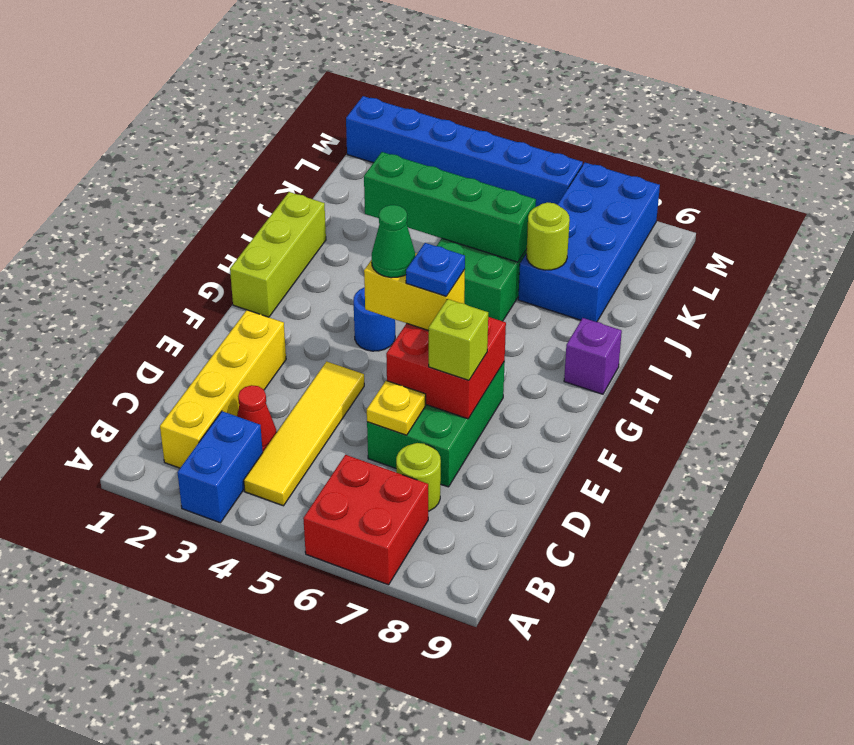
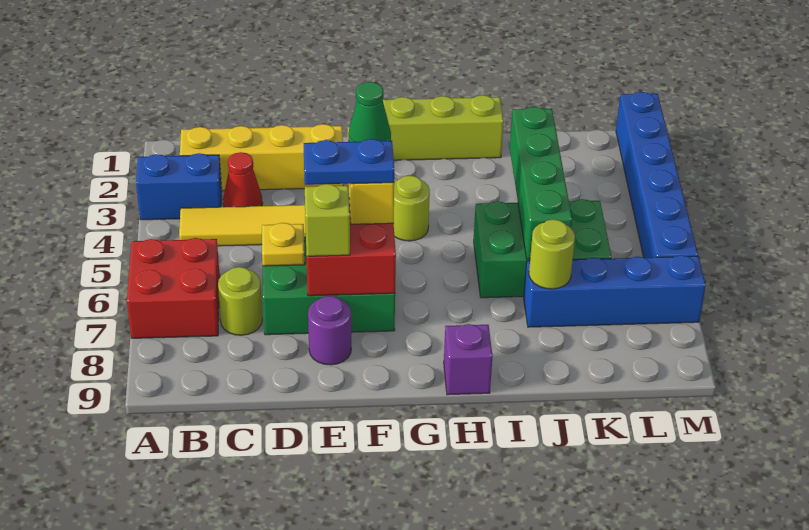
none -> purple round brick E8 level 1
blue plate F6 level 4 -> blue plate E6:F6 level 4
blue round brick G4 level 1 -> lime round brick G4 level 1
blue brick J7:M8 level 1 -> blue brick J7:M7 level 1

